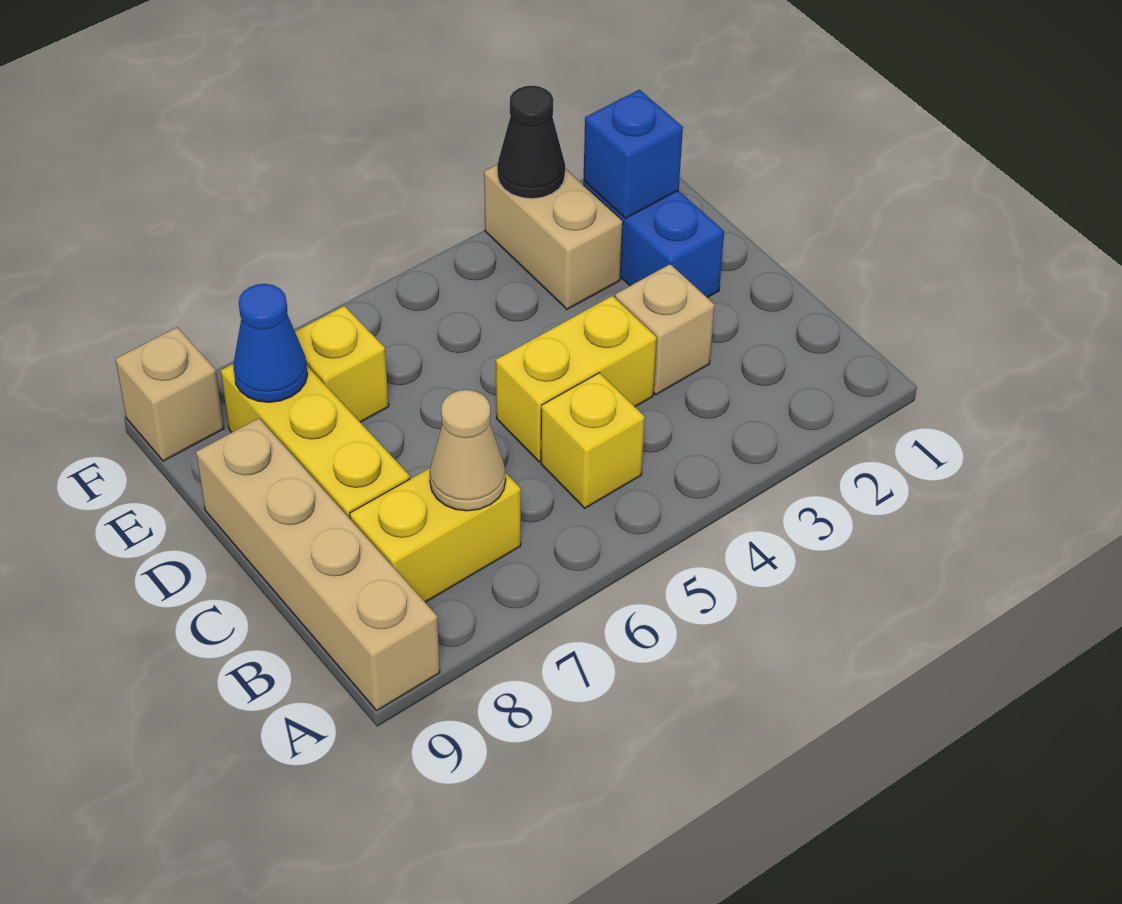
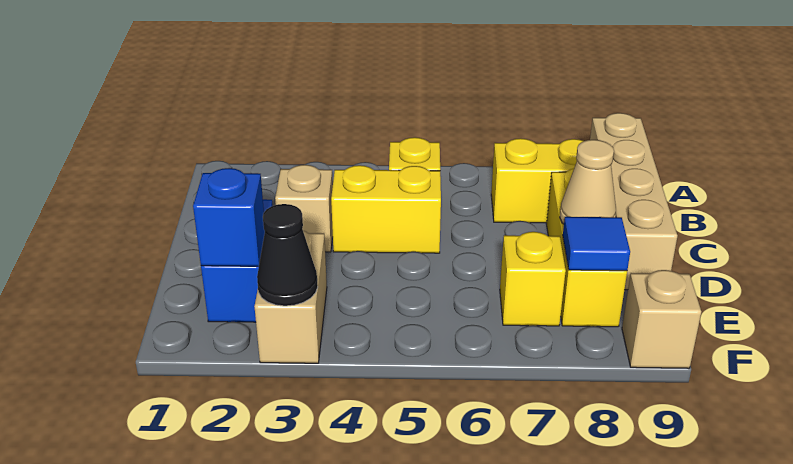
tan cone B7 level 2 -> tan cone D8 level 2
blue cone E8 level 2 -> blue tile E8 level 2

